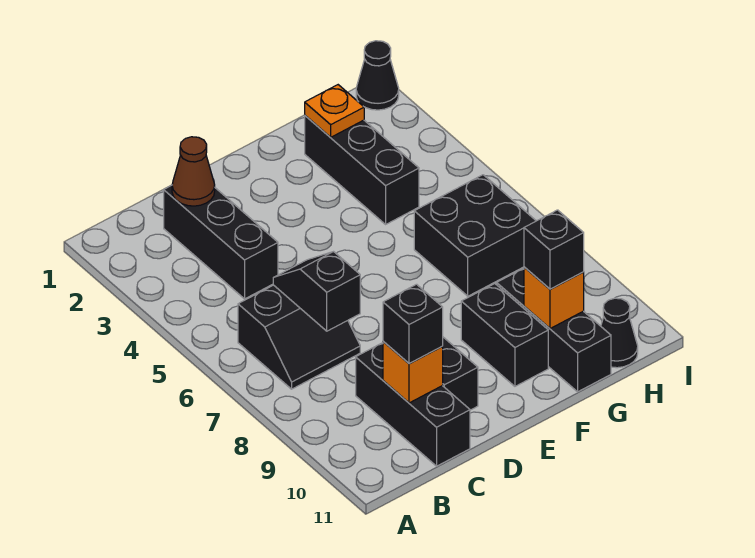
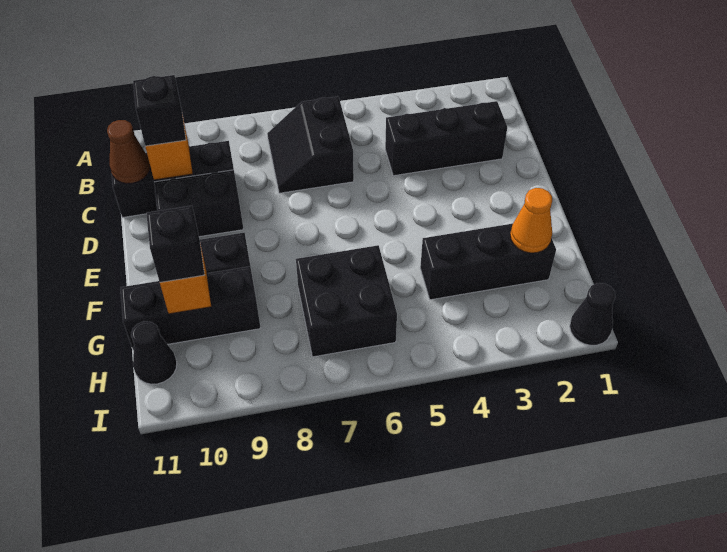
brown cone C2 level 2 -> brown cone C11 level 2
black slope C6:C7 level 2 top 7 -> none
orange plate G2 level 2 -> orange cone G2 level 2

